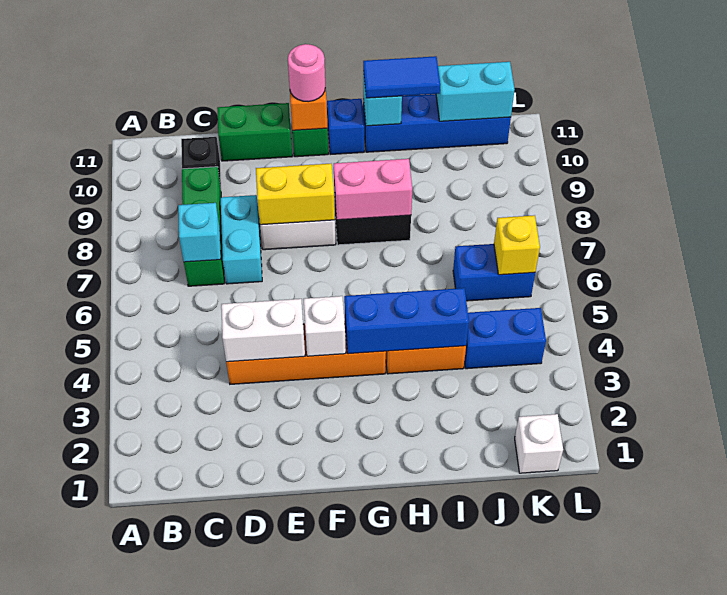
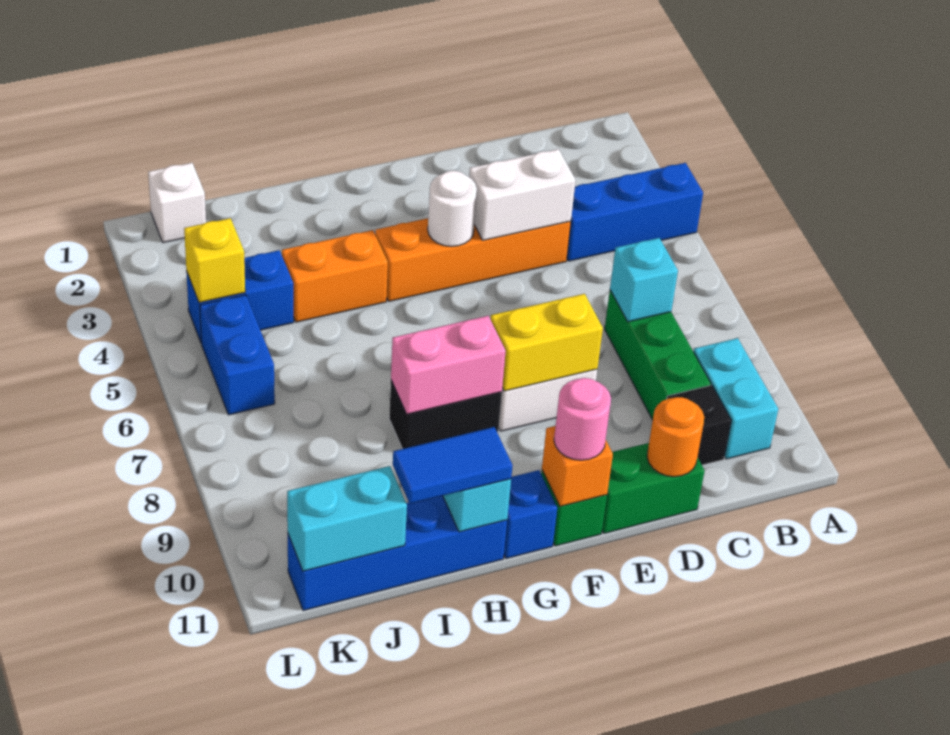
cyan brick D7:D8 level 1 -> cyan brick B9:B10 level 1
none -> orange round brick D11 level 2
white brick F4 level 2 -> white round brick F4 level 2
blue brick G4:I4 level 2 -> blue brick A4:C4 level 1
blue brick J6:K6 level 1 -> blue brick K5:K6 level 1
yellow brick K6 level 2 -> yellow brick K4 level 2

